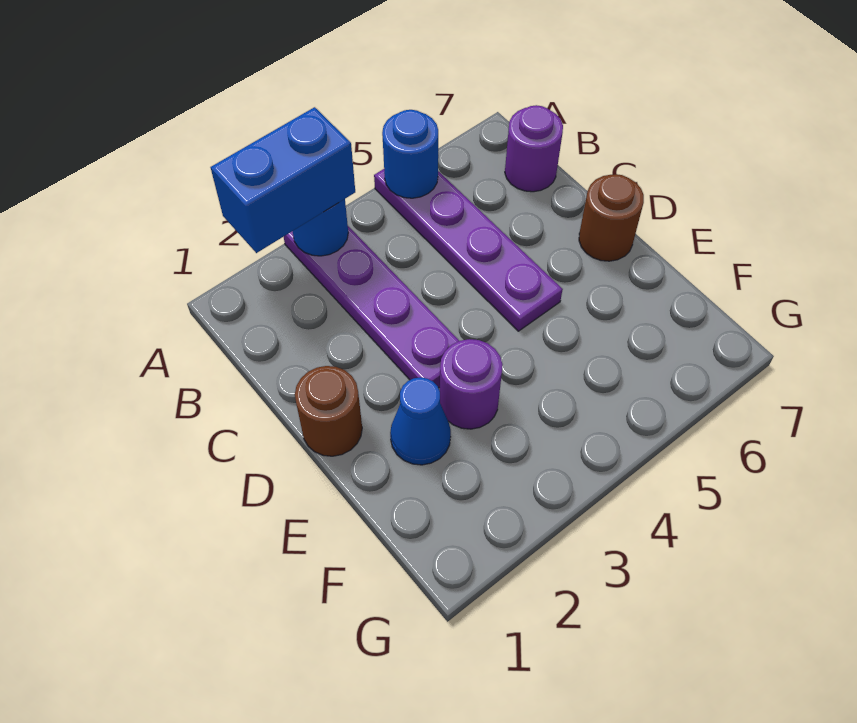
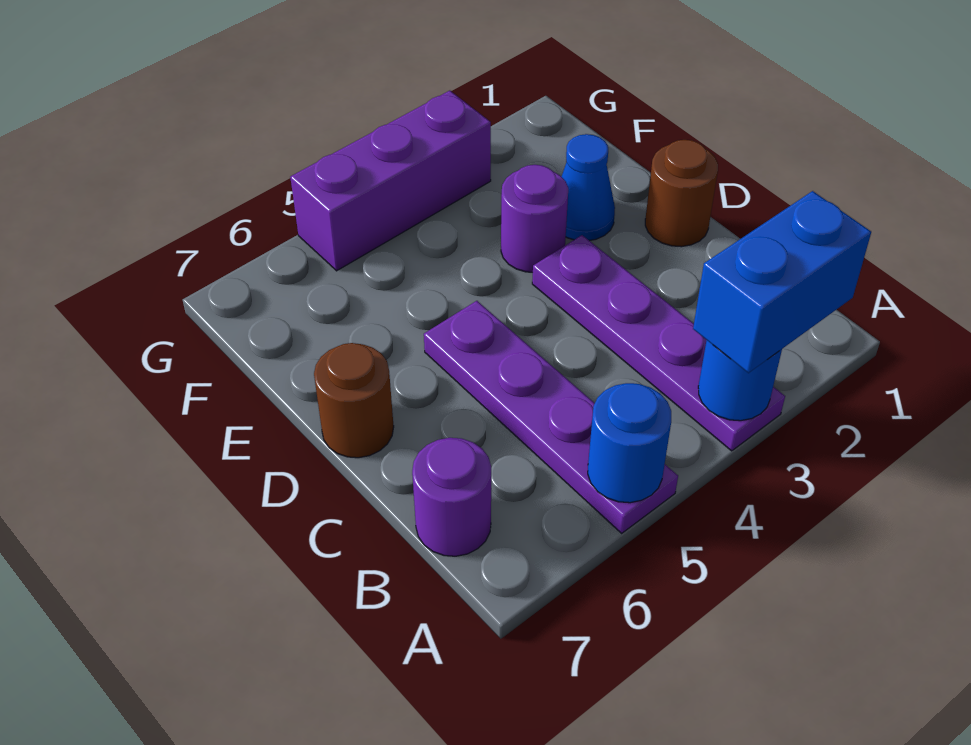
none -> purple brick G3:G5 level 1

